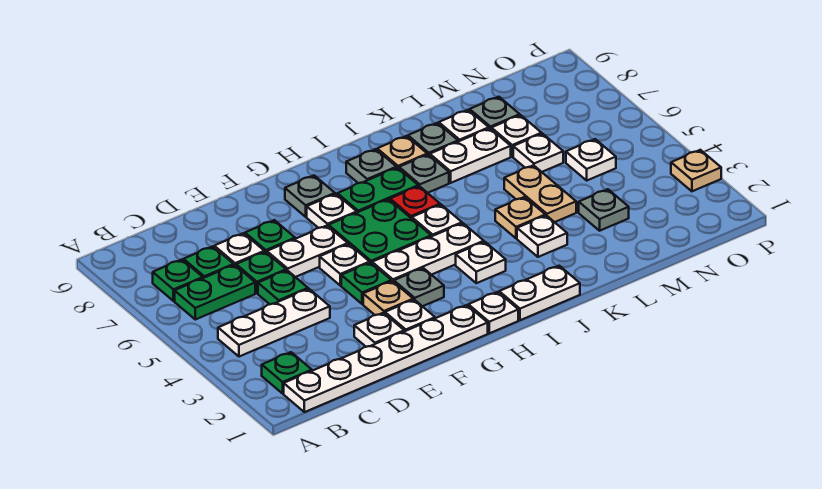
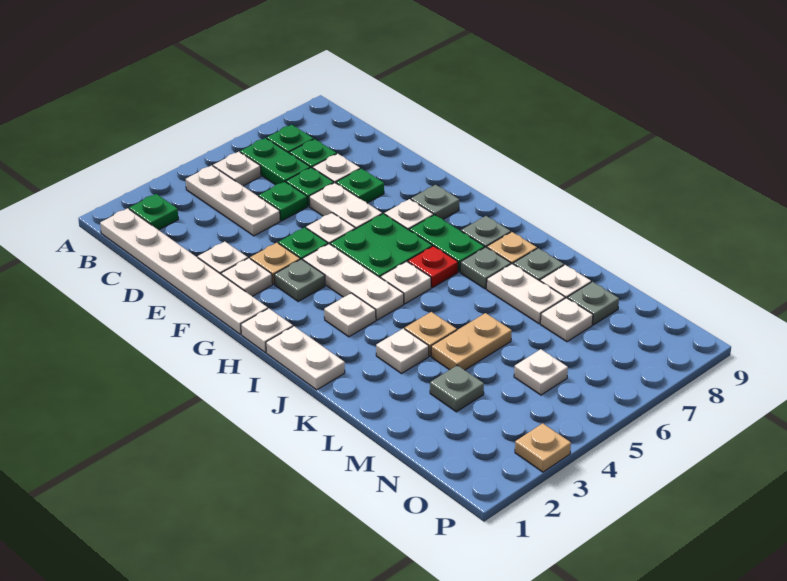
white plate M6 level 1 -> white plate B5 level 1

